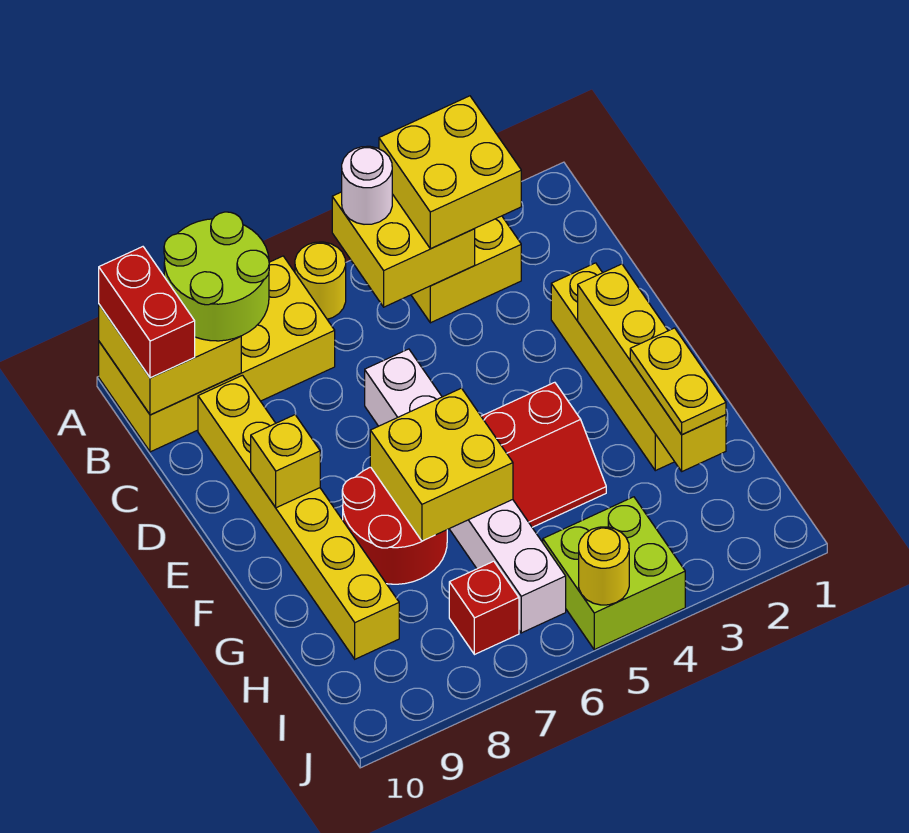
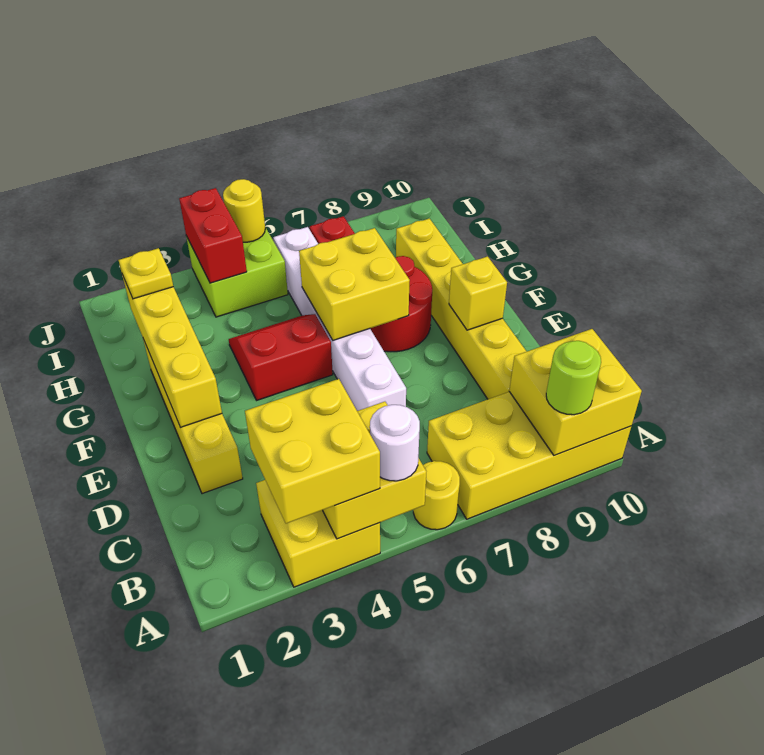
lime round brick A8:B9 level 3 -> lime round brick A9 level 3
red brick A10:B10 level 3 -> red brick I4:J4 level 2
yellow plate G2:H2 level 3 -> yellow plate H2 level 3

